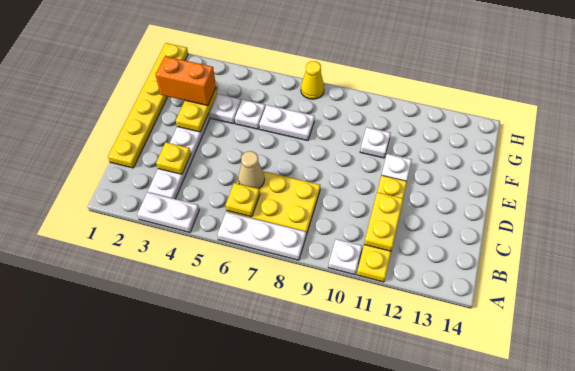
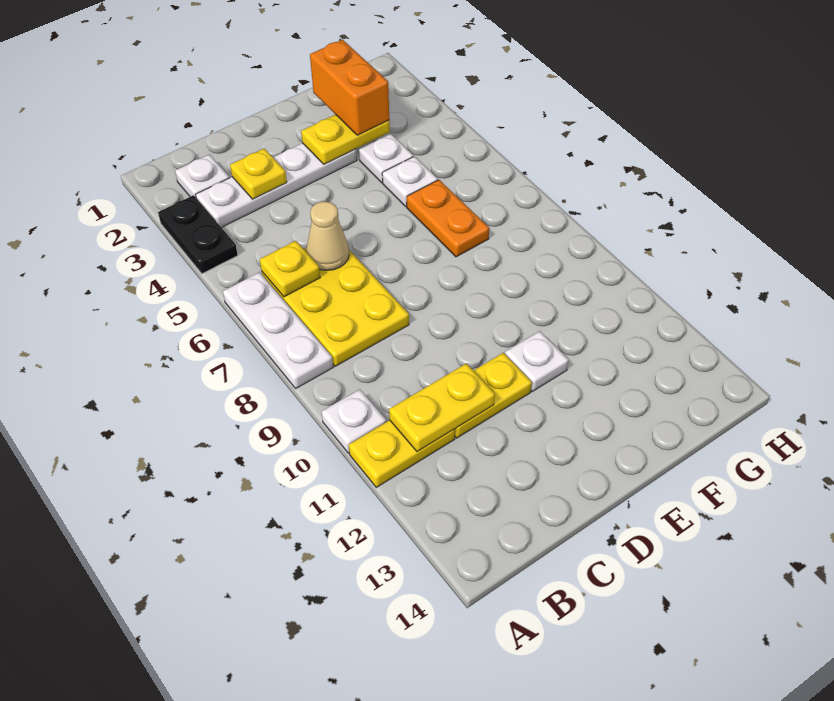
white plate A3:A4 level 1 -> black plate A3:A4 level 1
yellow plate C1:H1 level 1 -> none
white plate F6:F7 level 1 -> orange plate F6:F7 level 1
white plate F10 level 1 -> white plate B2 level 1
yellow cone H7 level 1 -> none

